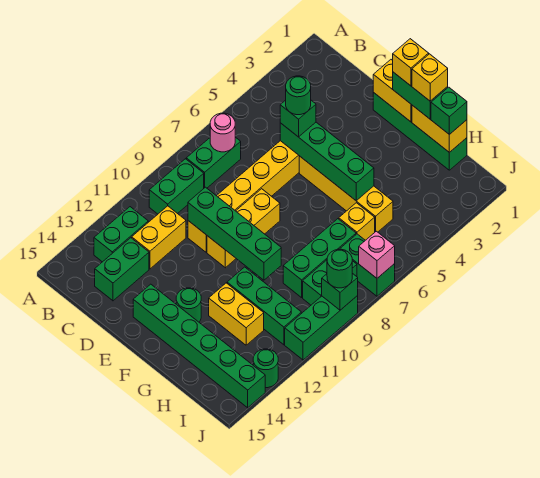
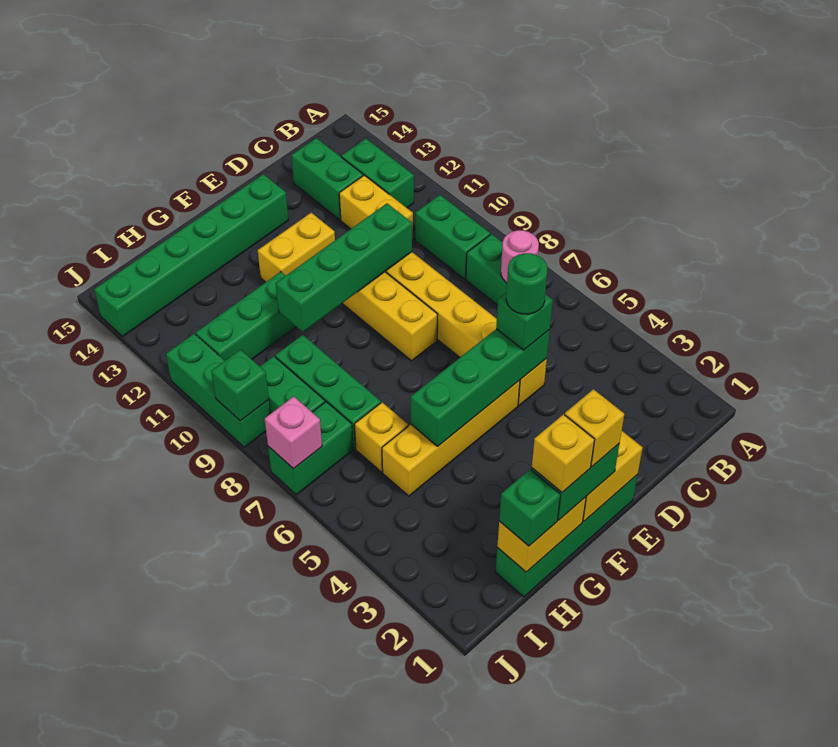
green round brick F13 level 1 -> none
yellow brick G12:H12 level 1 -> yellow brick E12:F12 level 1
green round brick J9 level 3 -> none
green round brick J13 level 1 -> none

